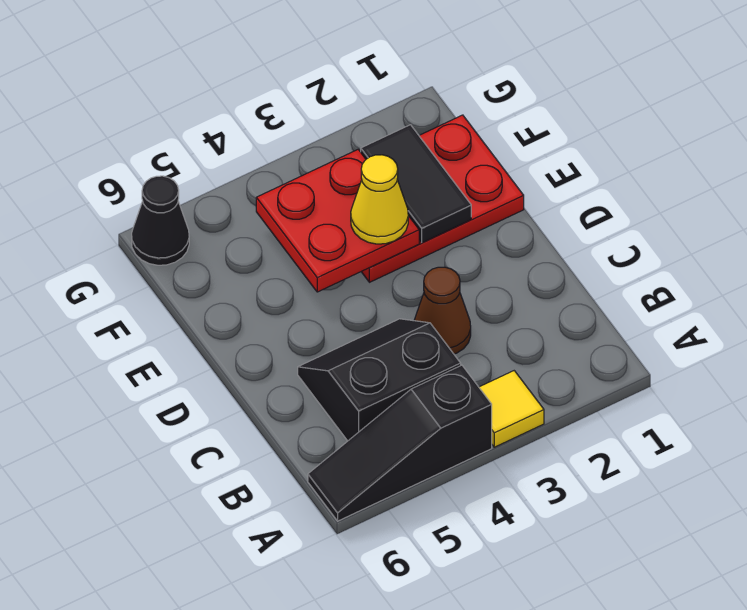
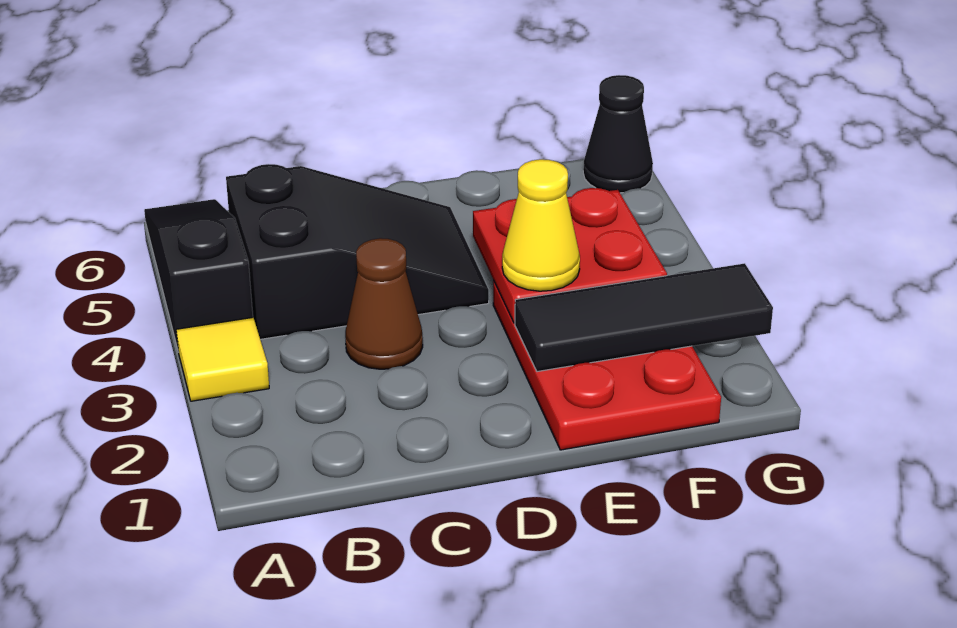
black slope B4:C5 level 1 top B -> black slope B4:D5 level 1 top B
black tile E2:F2 level 2 -> black tile E2:G2 level 2

